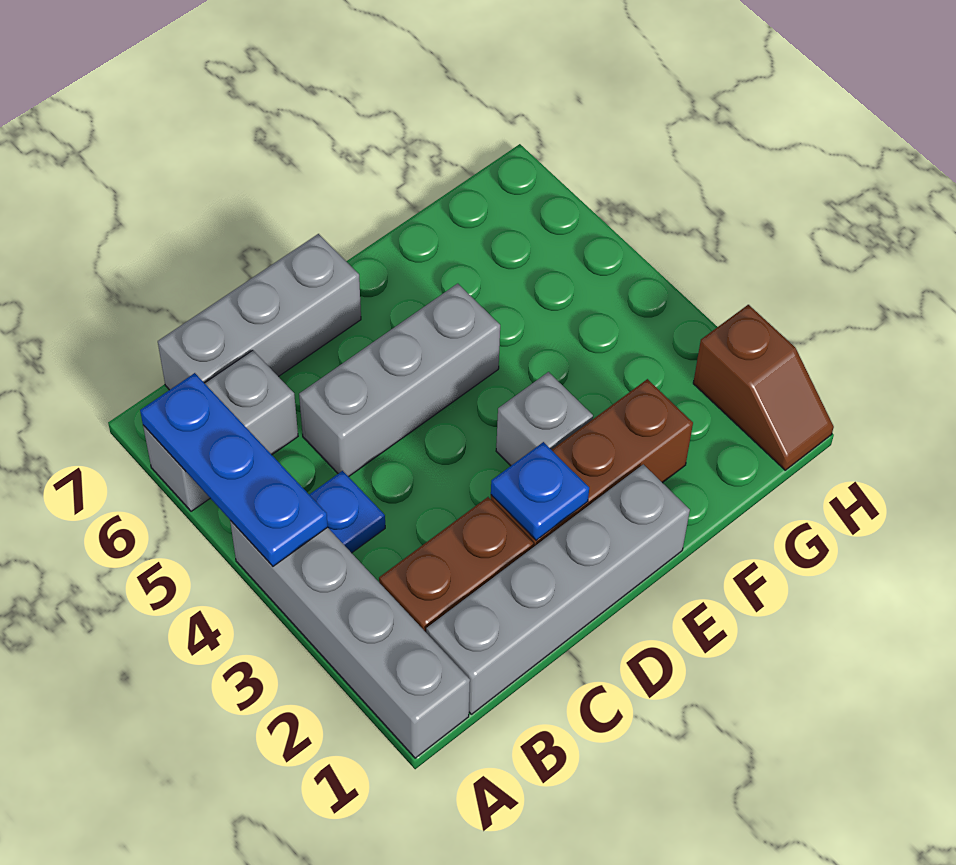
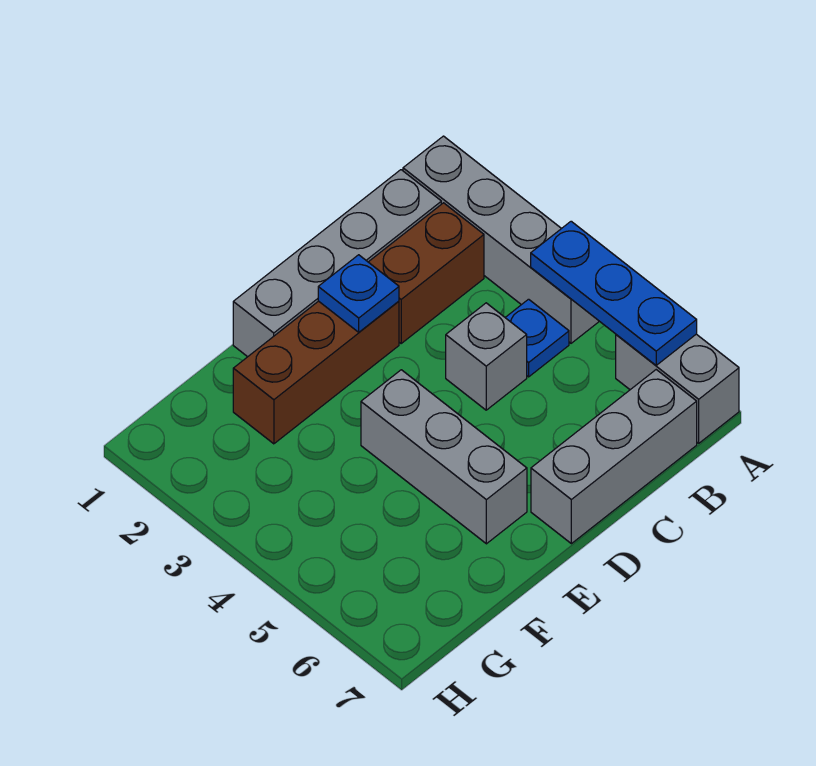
grey brick A6:B6 level 1 -> grey brick A6:A7 level 1
grey brick C5:E5 level 1 -> grey brick E4:E6 level 1
grey brick E3 level 1 -> grey brick C4 level 1
brown slope H1:H2 level 1 top 2 -> none

